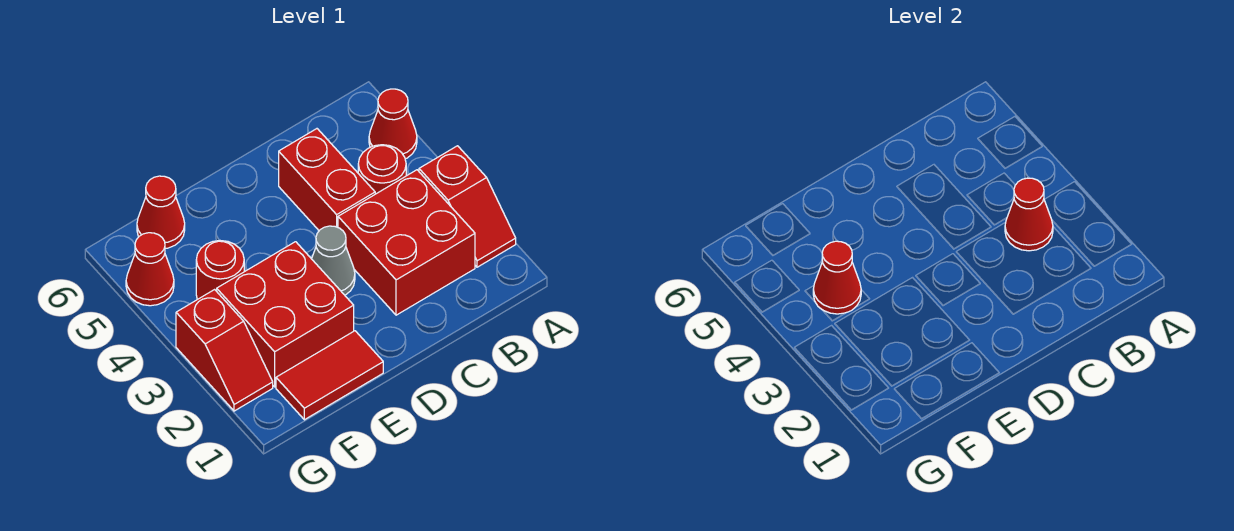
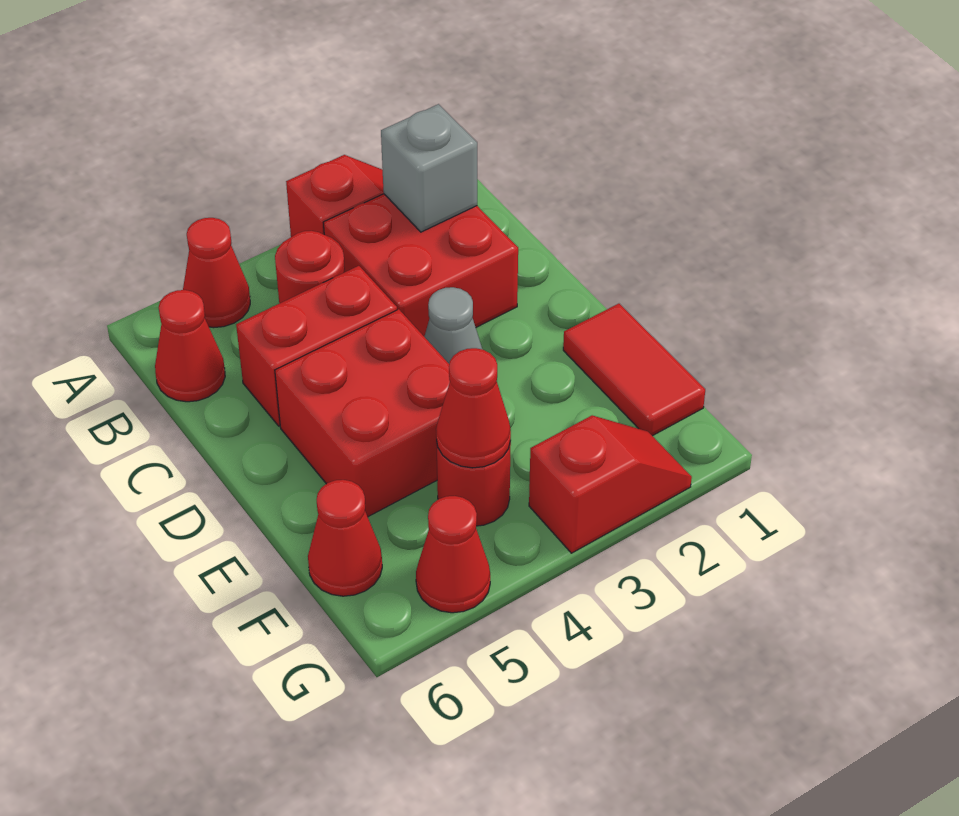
none -> grey brick B2 level 2
red cone B3 level 2 -> red cone B6 level 1
red brick E2:F3 level 1 -> red brick D4:E5 level 1

